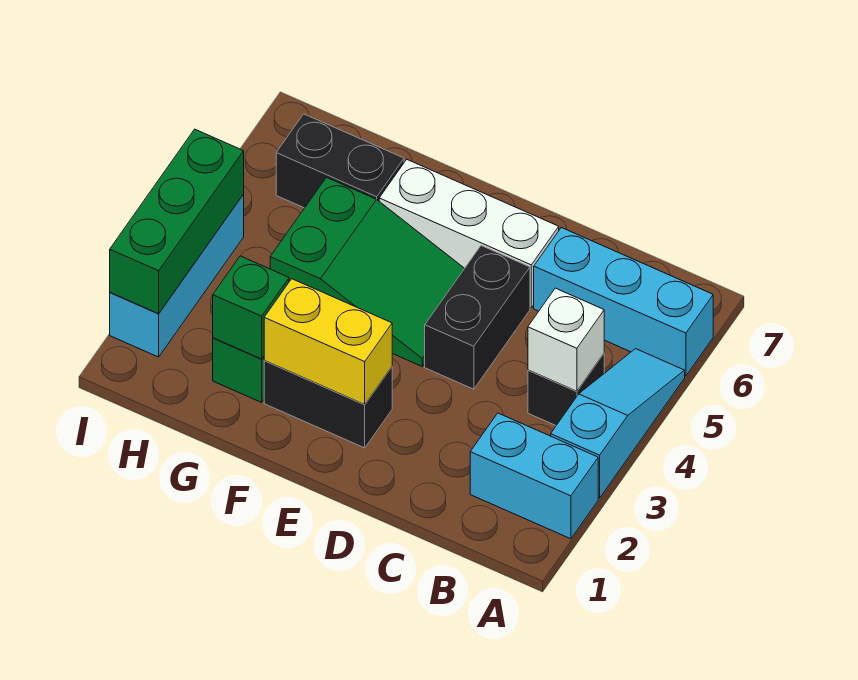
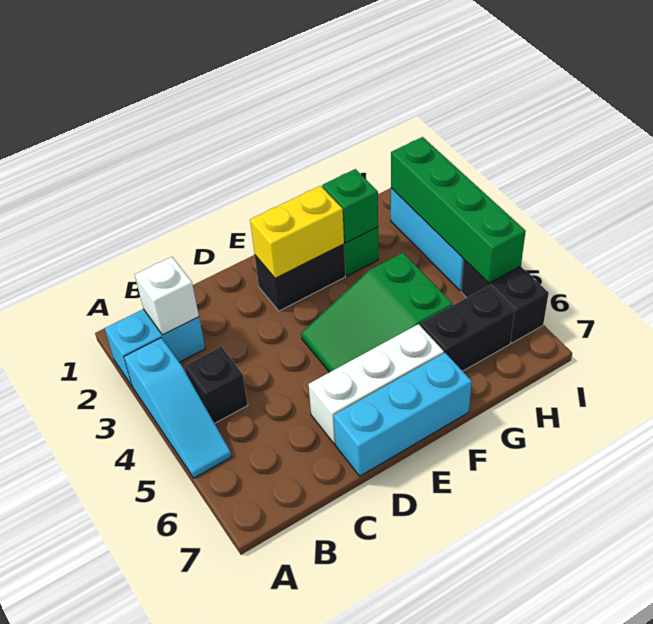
cyan brick A6:C6 level 1 -> cyan brick D7:F7 level 1
white brick B4 level 2 -> white brick B2 level 2
black brick D4:D5 level 1 -> black brick I5:I6 level 1
green brick I2:I4 level 2 -> green brick I2:I5 level 2

